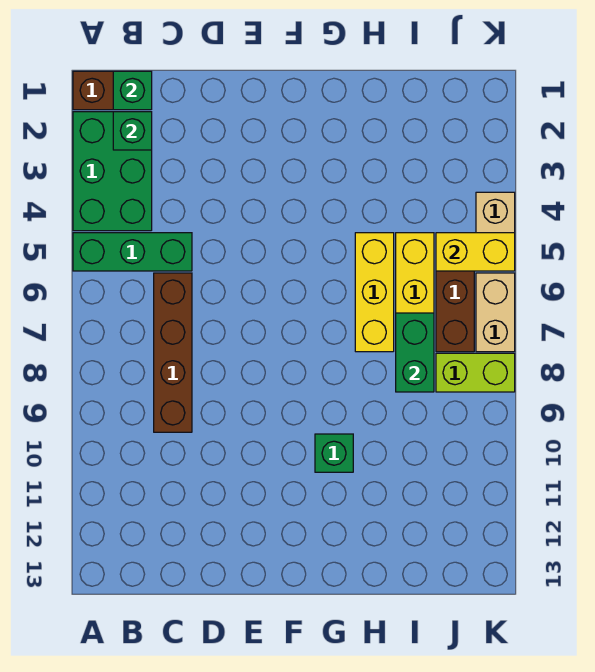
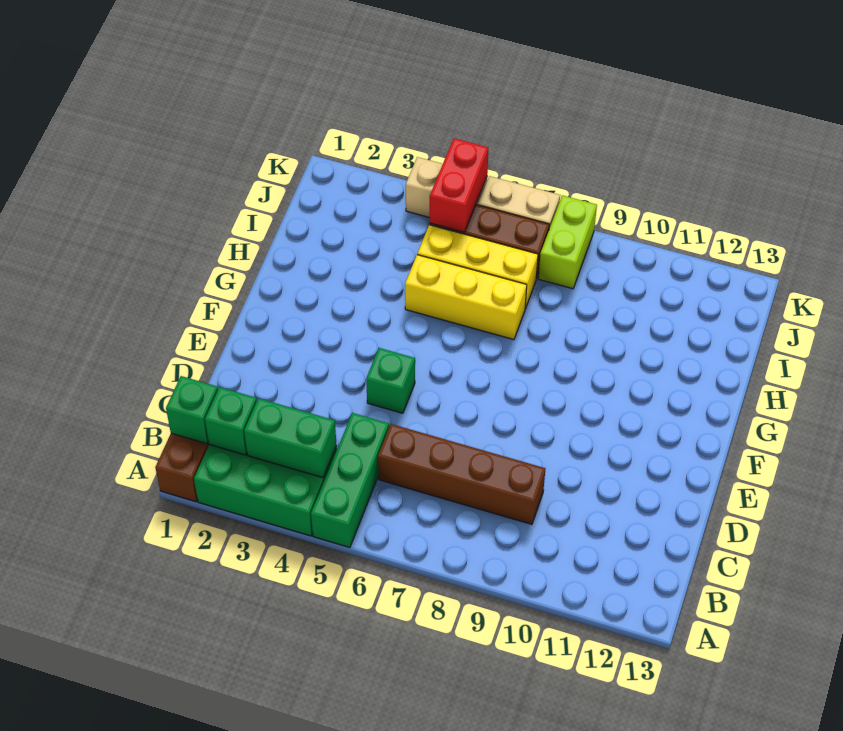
green brick G10 level 1 -> green brick E5 level 1
green brick I7:I8 level 2 -> green brick B3:B4 level 2
yellow brick J5:K5 level 2 -> red brick J5:K5 level 2

